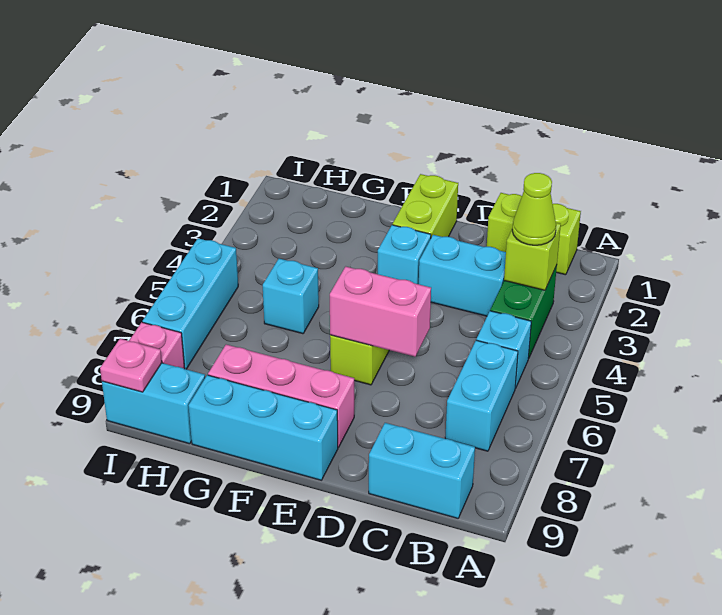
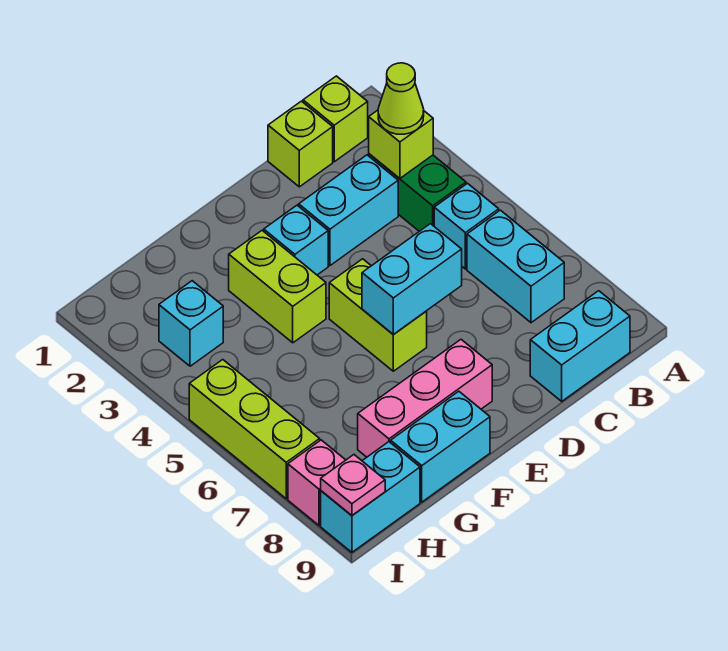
pink brick D6:E6 level 2 -> cyan brick D6:E6 level 2
lime brick E1:E2 level 1 -> lime brick F3:F4 level 1
cyan brick E9:G9 level 1 -> cyan brick F9:G9 level 1
cyan brick G5 level 1 -> cyan brick H3 level 1
cyan brick I5:I7 level 1 -> lime brick I5:I7 level 1

